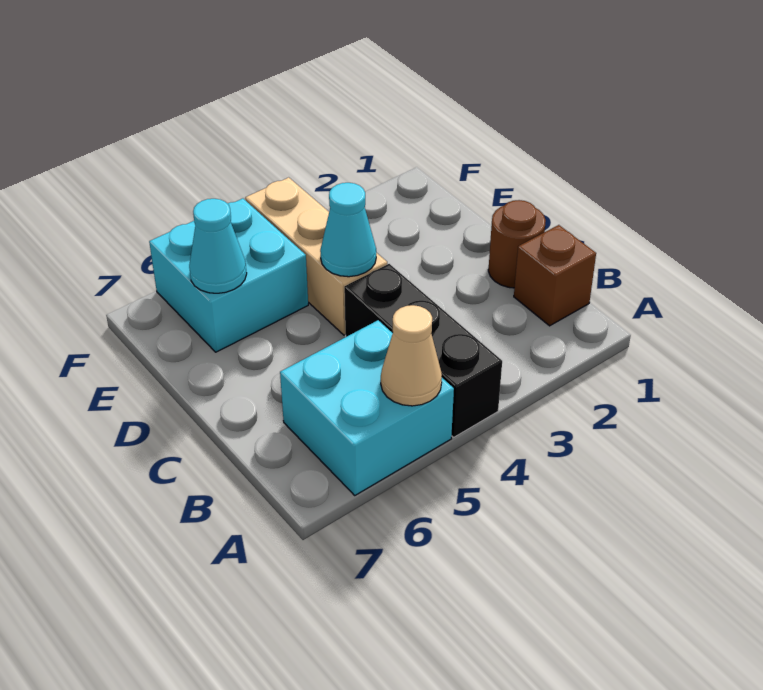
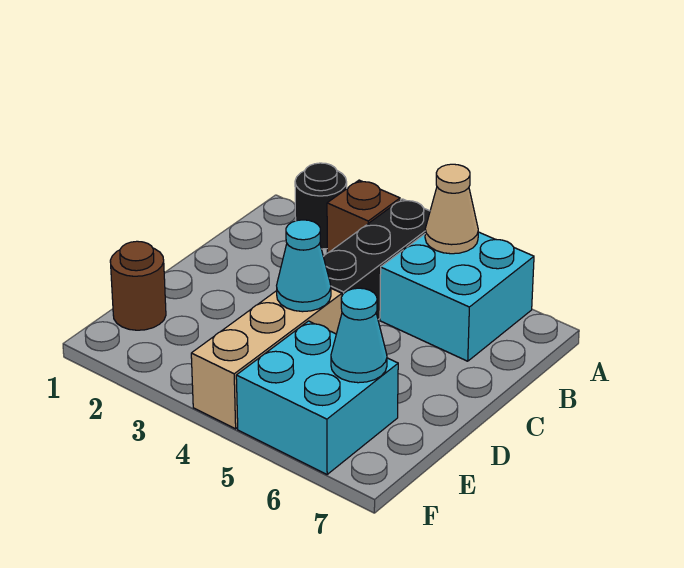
none -> black round brick A2 level 1
brown brick B1 level 1 -> brown brick A3 level 1
brown round brick C1 level 1 -> brown round brick E1 level 1

